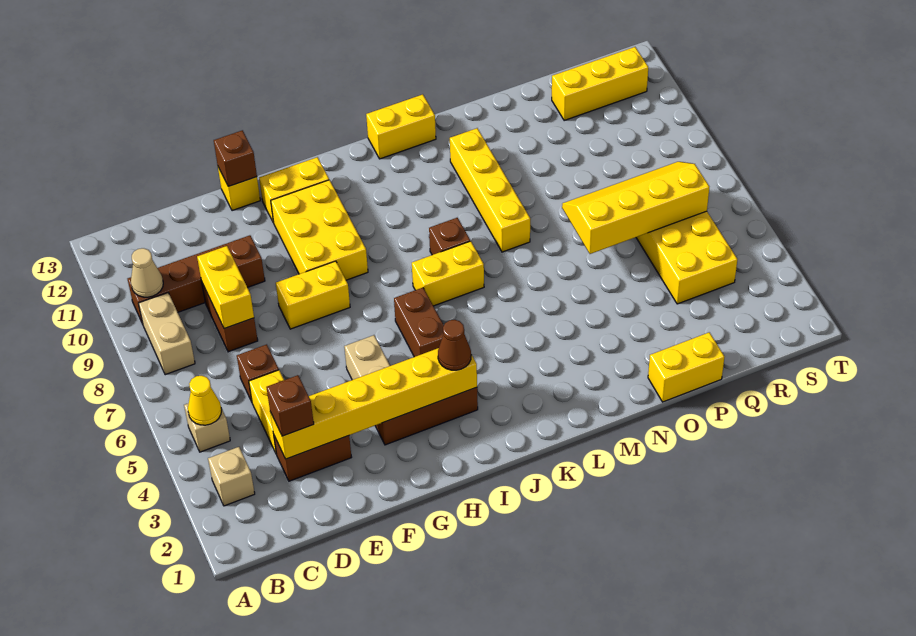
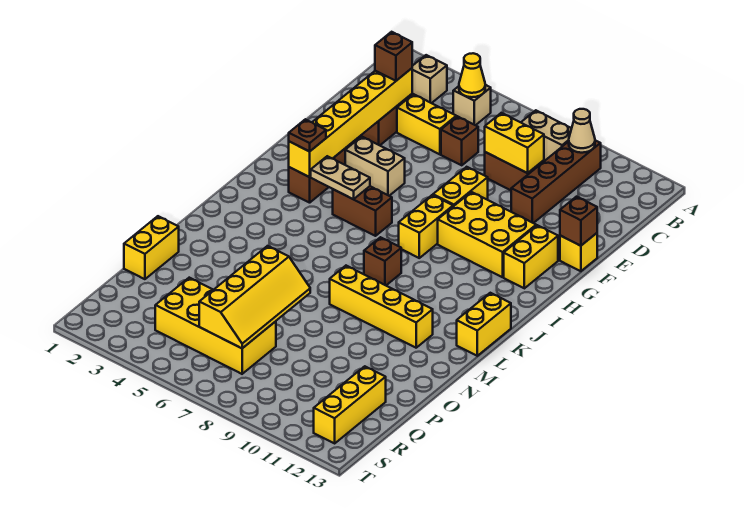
brown cone I3 level 3 -> brown plate I3 level 3
none -> tan plate I4:I5 level 2
yellow brick J7:K7 level 1 -> yellow brick H8:I8 level 1

